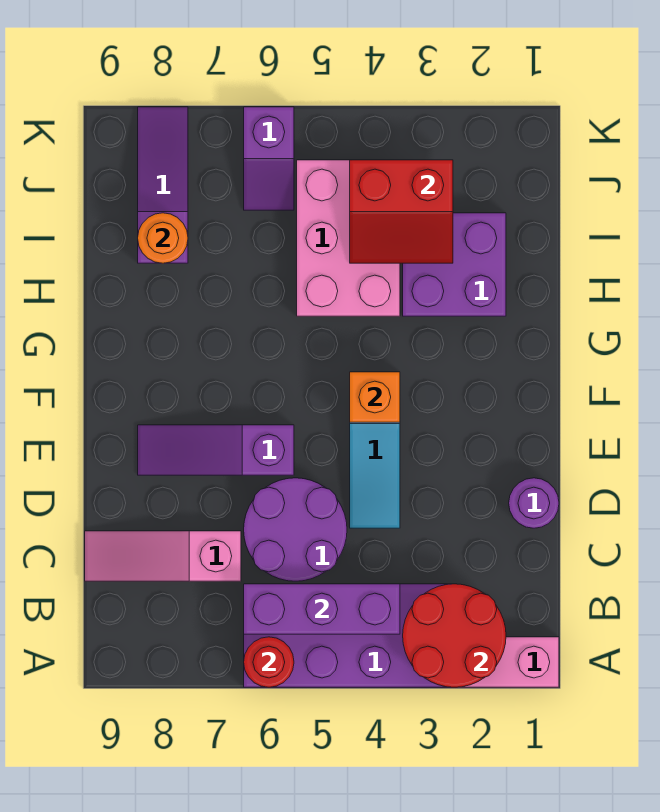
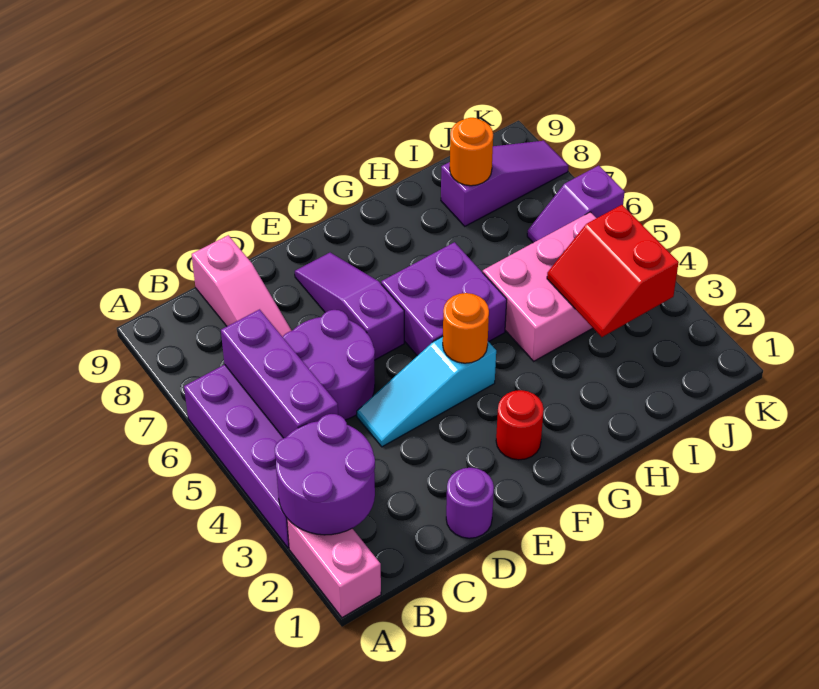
red round brick A2:B3 level 2 -> purple round brick A2:B3 level 2
red round brick A6 level 2 -> red round brick F2 level 1
pink slope C7:C9 level 1 top 7 -> pink slope C7:C9 level 1 top 9
orange brick F4 level 2 -> orange round brick F4 level 2
purple brick H2:I3 level 1 -> purple brick F5:G6 level 1

